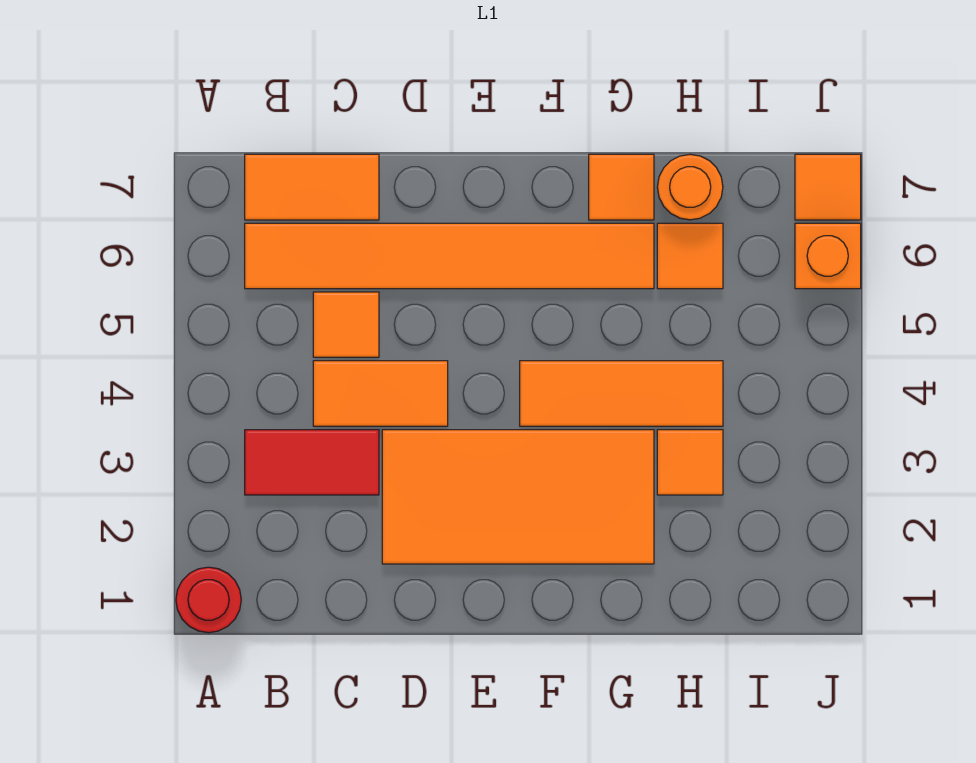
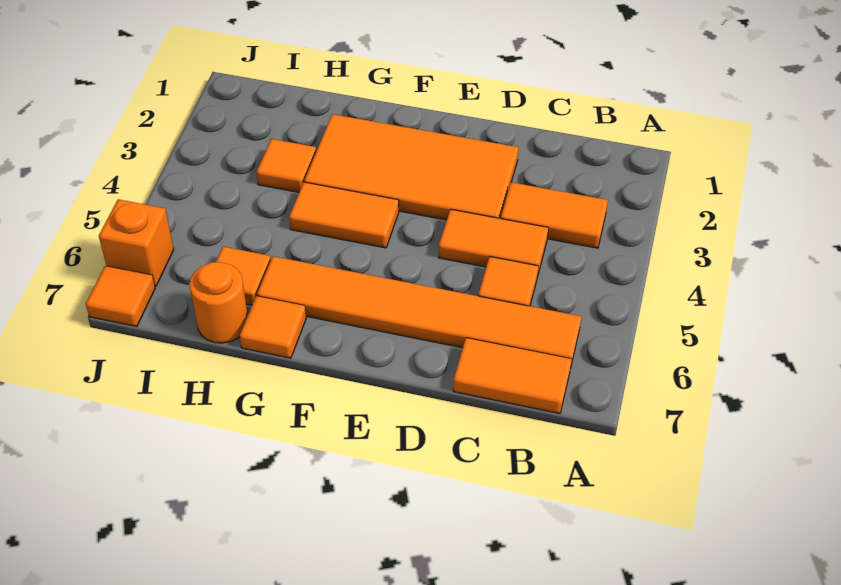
red round brick A1 level 1 -> none
red tile B3:C3 level 1 -> orange tile B3:C3 level 1
orange tile F4:H4 level 1 -> orange tile F4:G4 level 1

